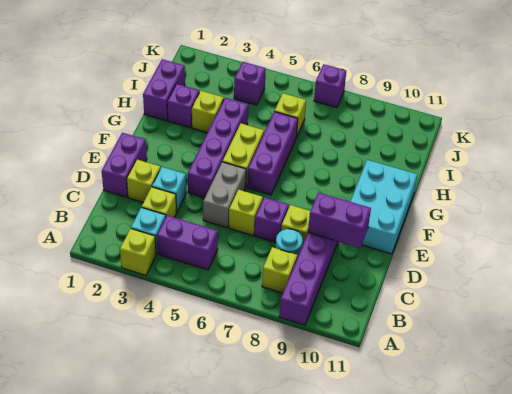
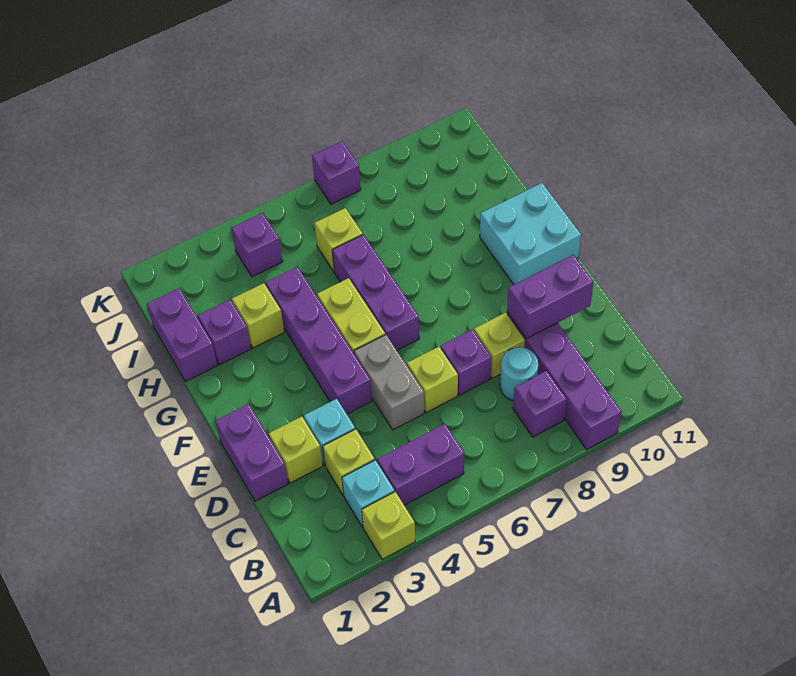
lime brick B8 level 1 -> purple brick B8 level 1
cyan brick E10:G11 level 1 -> cyan brick F10:G11 level 1

